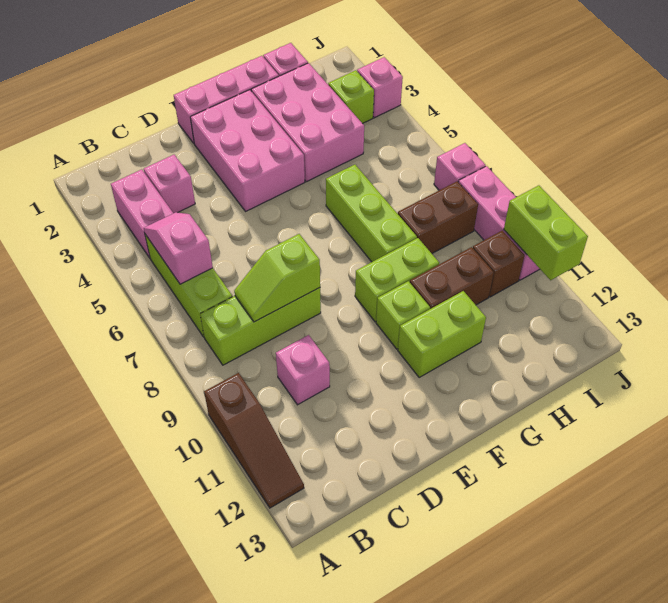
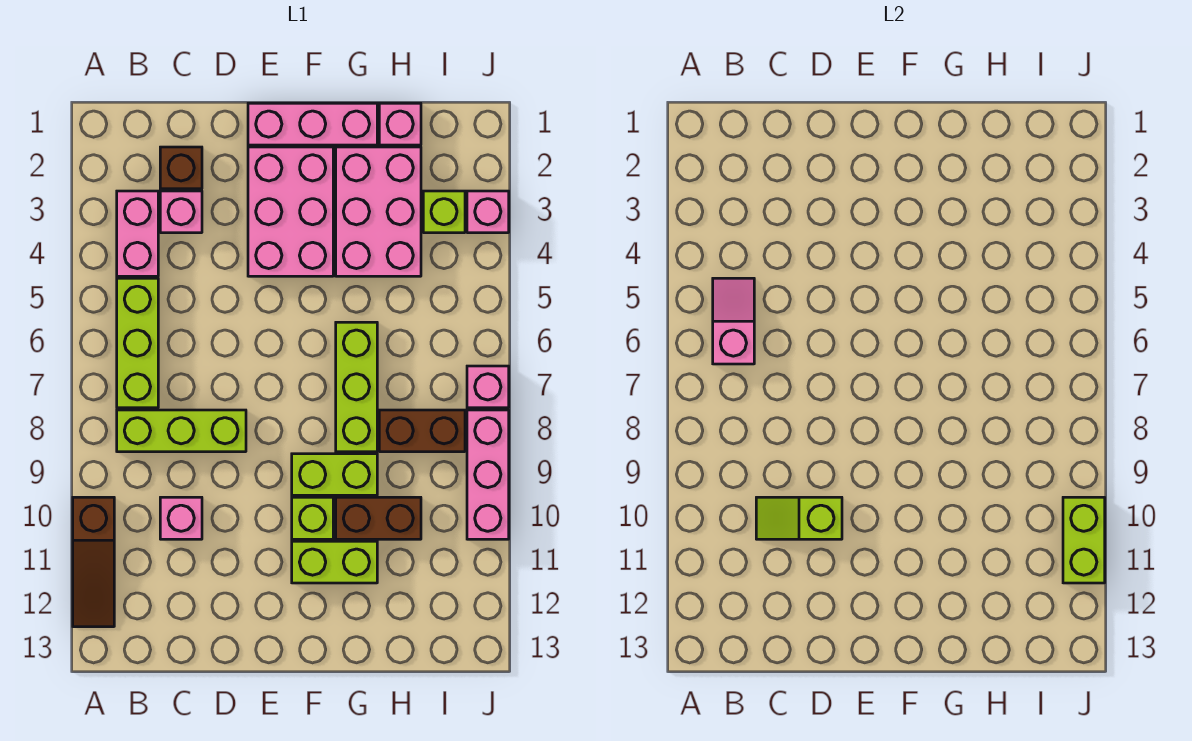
lime slope C8:D8 level 2 top D -> lime slope C10:D10 level 2 top D
brown brick I10 level 1 -> brown brick C2 level 1

